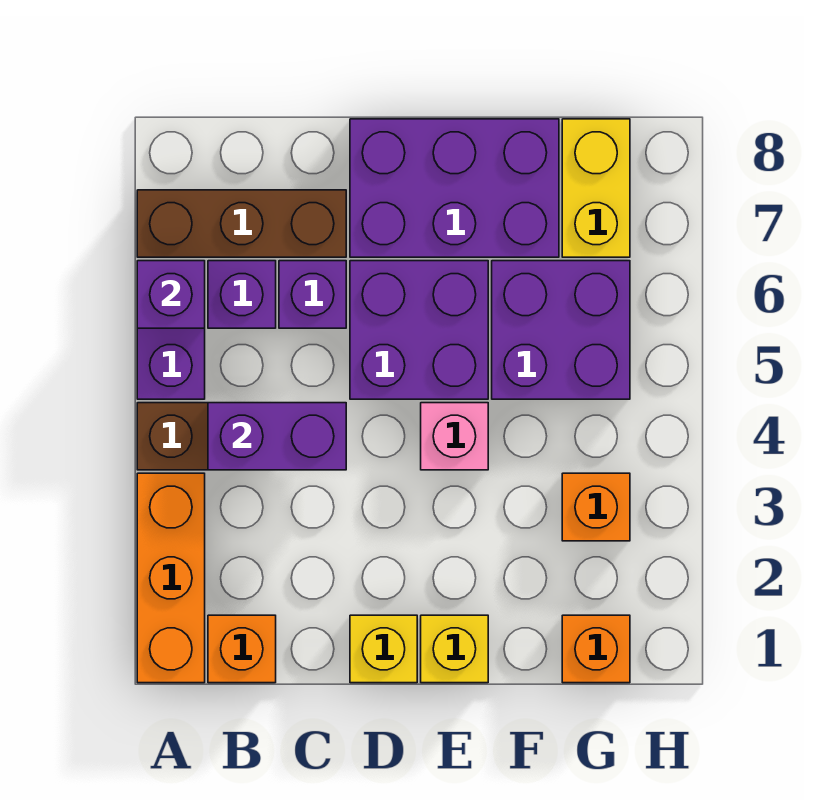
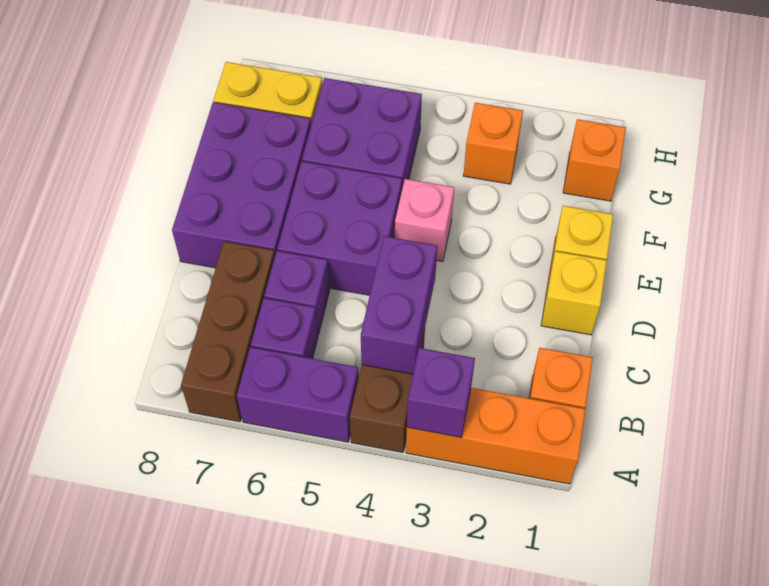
purple brick A6 level 2 -> purple brick A3 level 2

